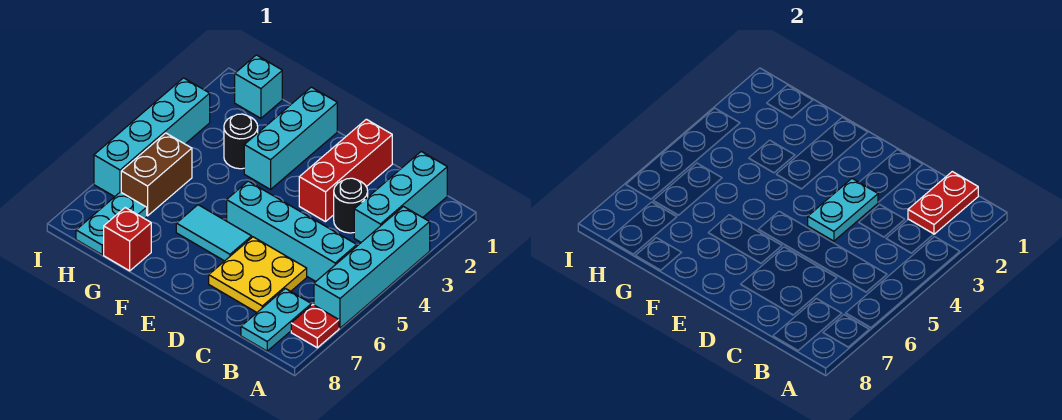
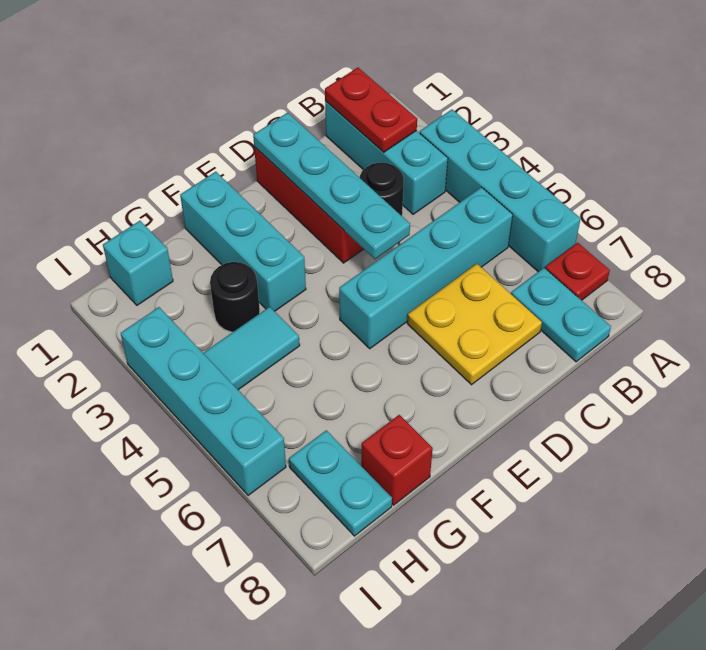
cyan plate D3:D4 level 2 -> cyan plate D1:D4 level 2
cyan tile E6:F6 level 1 -> cyan tile G4:H4 level 1
brown brick H5:H6 level 1 -> none

